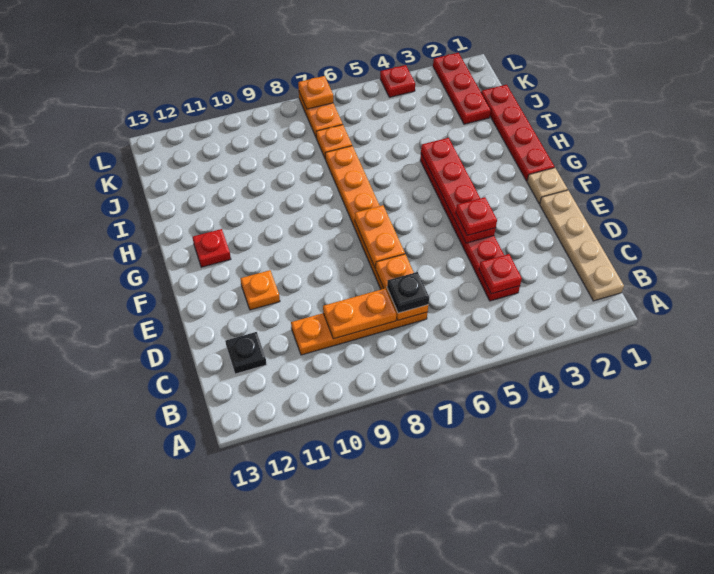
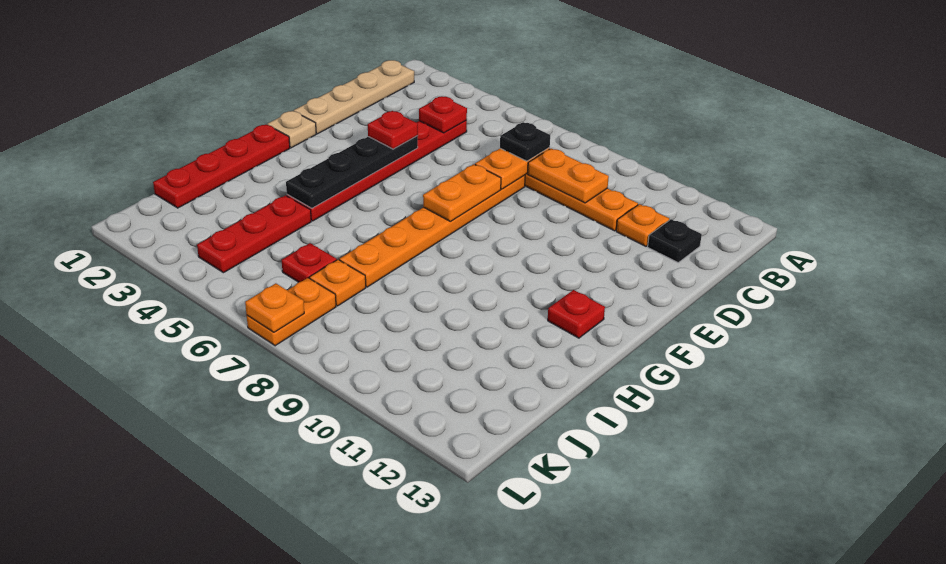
red plate E4:H4 level 2 -> black plate E4:H4 level 2
orange plate E11 level 1 -> orange plate C11 level 1
red plate J2:L2 level 1 -> red plate I4:K4 level 1
red plate L4 level 1 -> red plate J6 level 1

